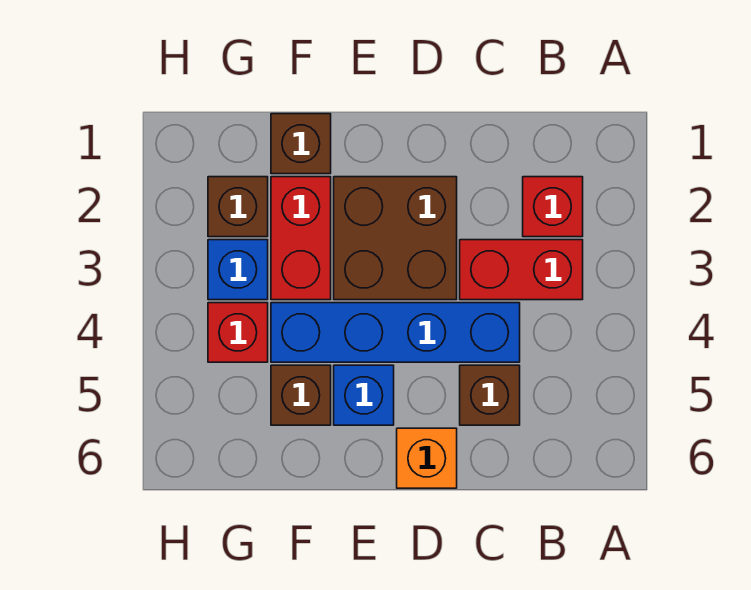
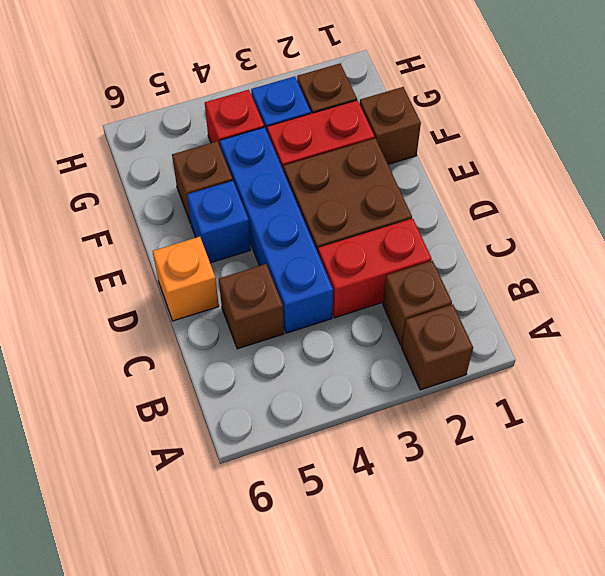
none -> brown brick A2 level 1
red brick B2 level 1 -> brown brick B2 level 1
red brick B3:C3 level 1 -> red brick C2:C3 level 1

